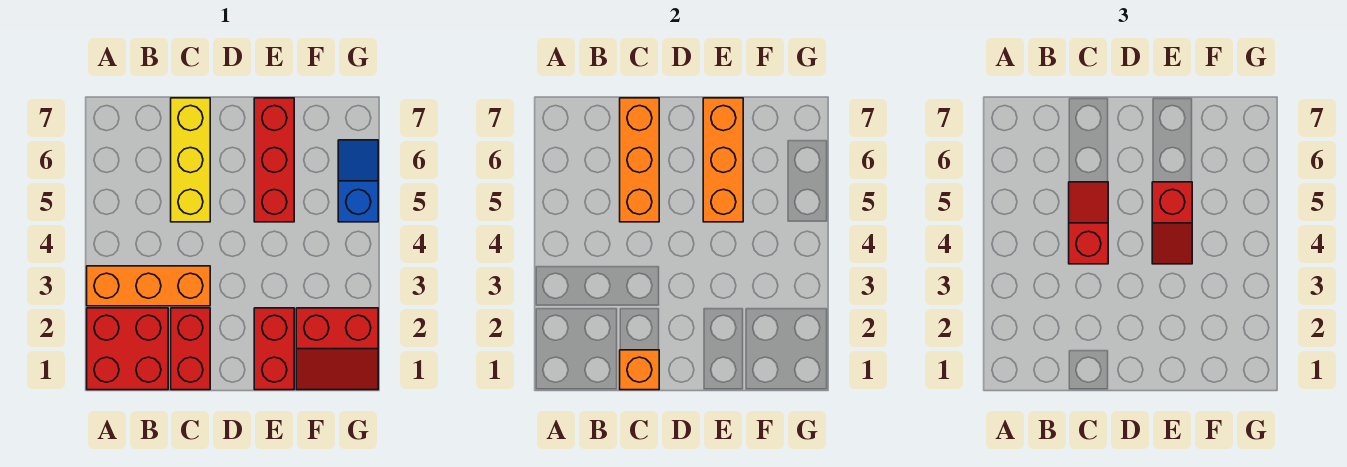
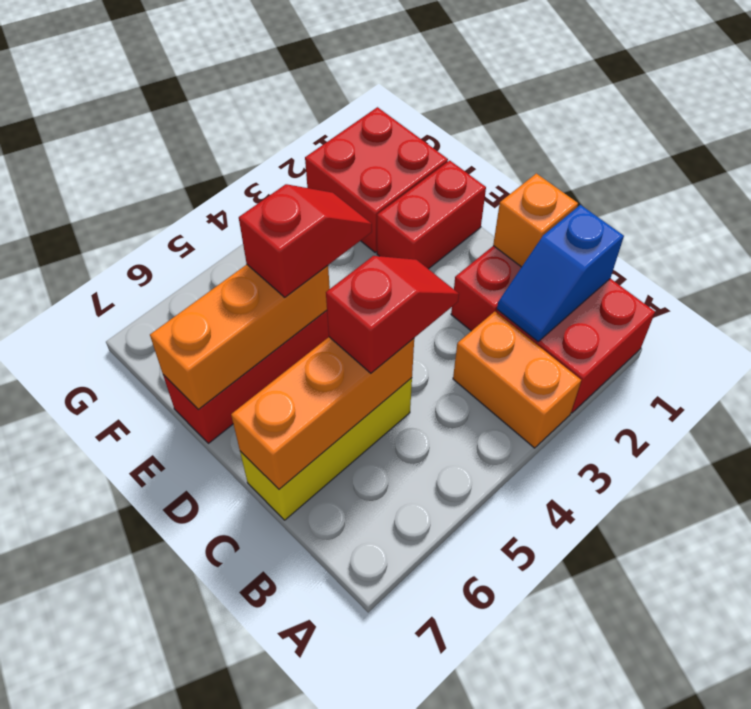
orange brick A3:C3 level 1 -> orange brick A3:B3 level 1
red slope C4:C5 level 3 top 4 -> red slope C4:C5 level 3 top 5
red slope F1:G2 level 1 top 2 -> red brick F1:G2 level 1
blue slope G5:G6 level 1 top 5 -> blue slope B1:B2 level 2 top 1

